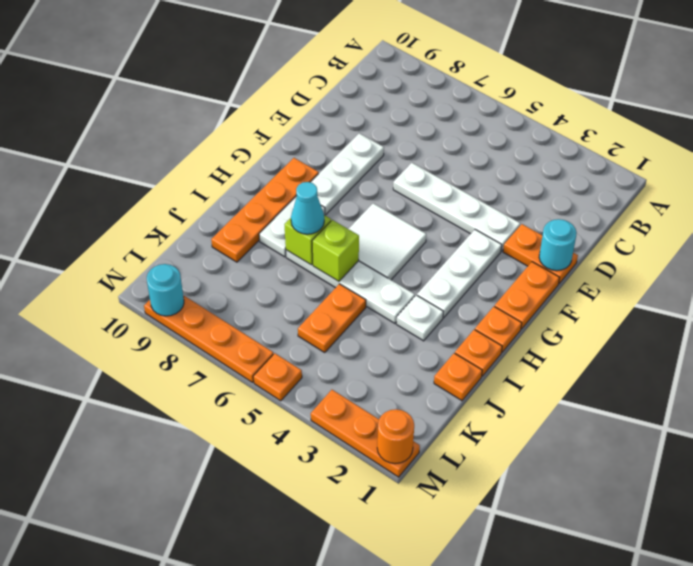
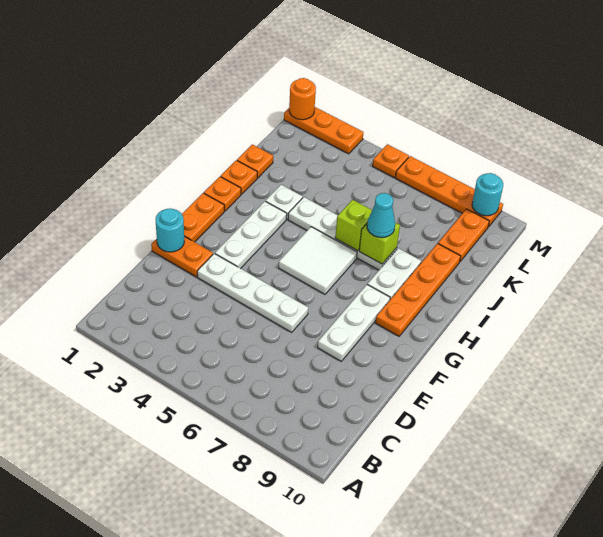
orange plate J5:K5 level 1 -> orange plate K9:L9 level 1

